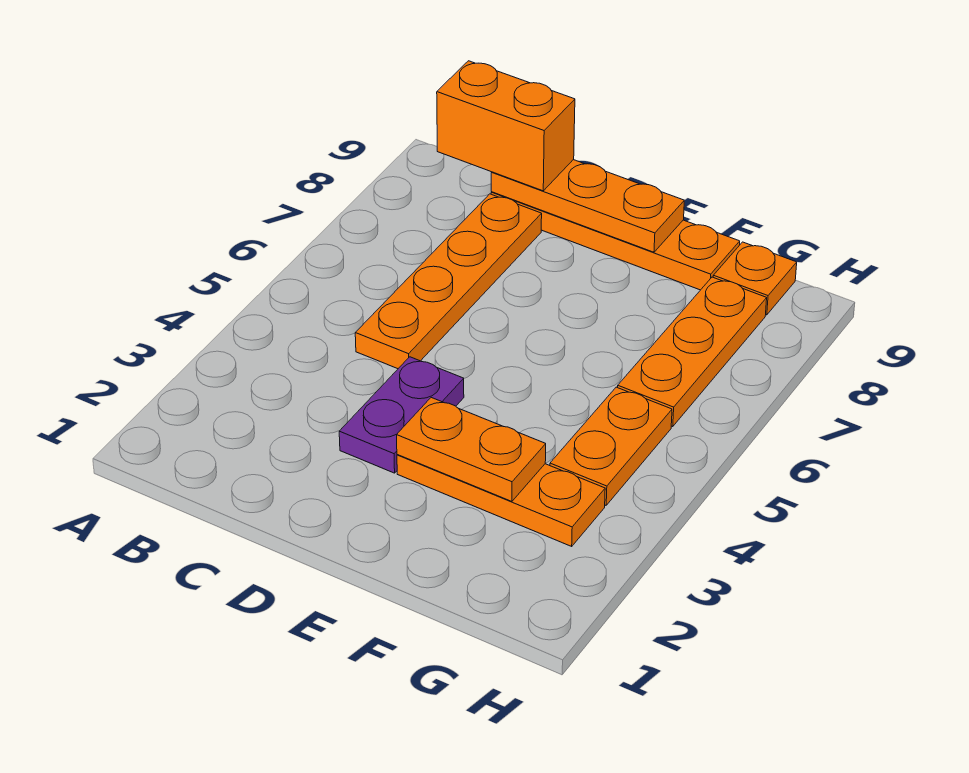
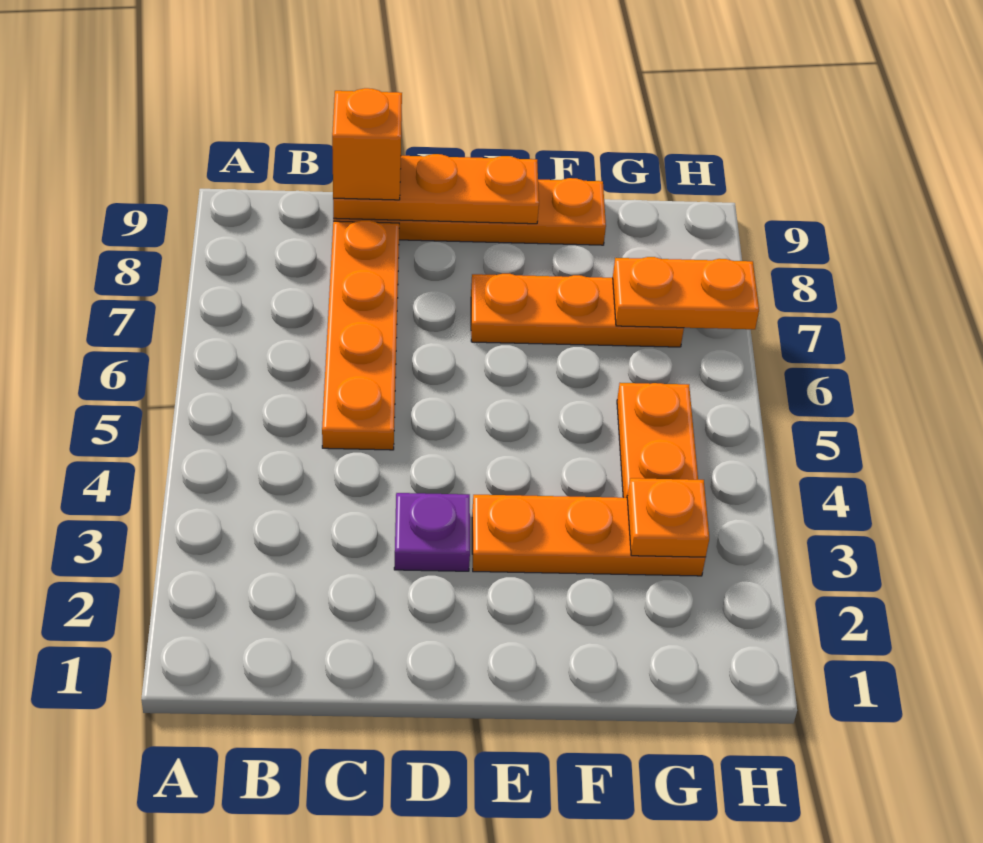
orange brick B9:C9 level 3 -> orange brick C9 level 3
purple plate D3:D4 level 1 -> purple plate D3 level 1
orange plate E3:F3 level 2 -> orange plate G7:H7 level 2
orange plate G6:G8 level 1 -> orange plate E7:G7 level 1
orange plate G9 level 1 -> orange plate G3 level 2

